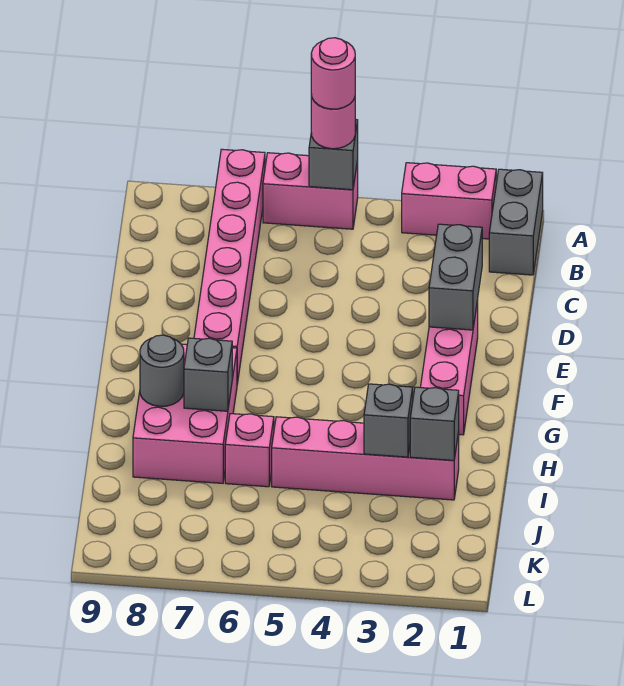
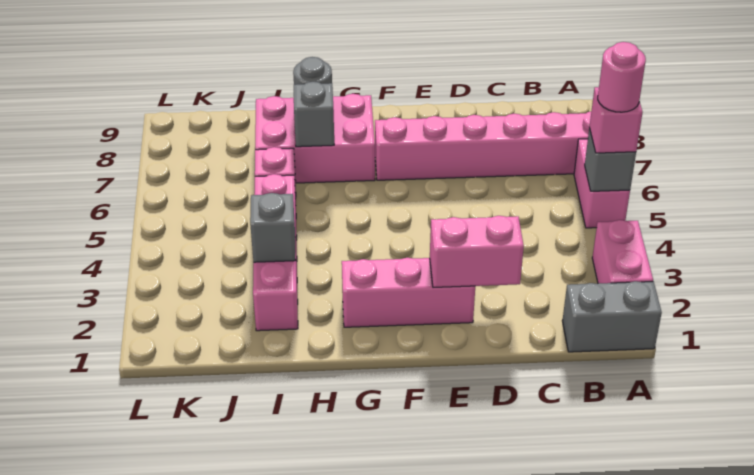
pink round brick A5 level 3 -> pink brick A5 level 3
grey brick D2:E2 level 2 -> pink brick D2:E2 level 2
grey brick I2 level 2 -> none

